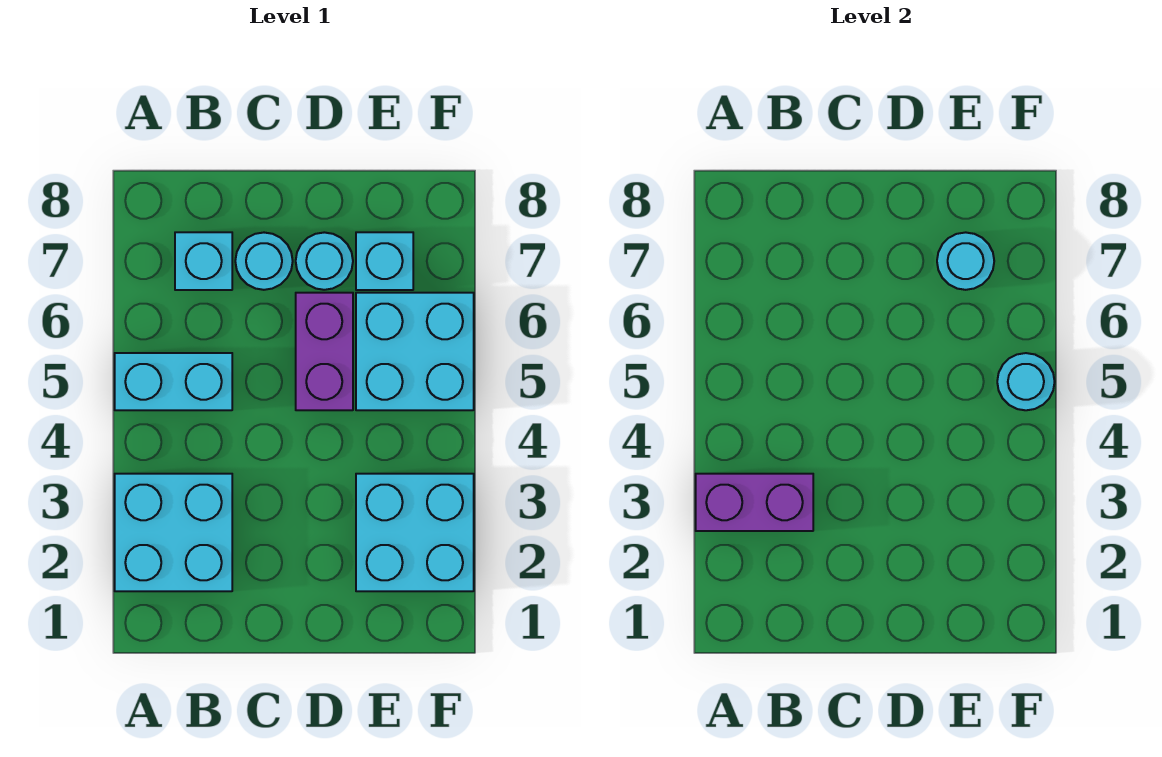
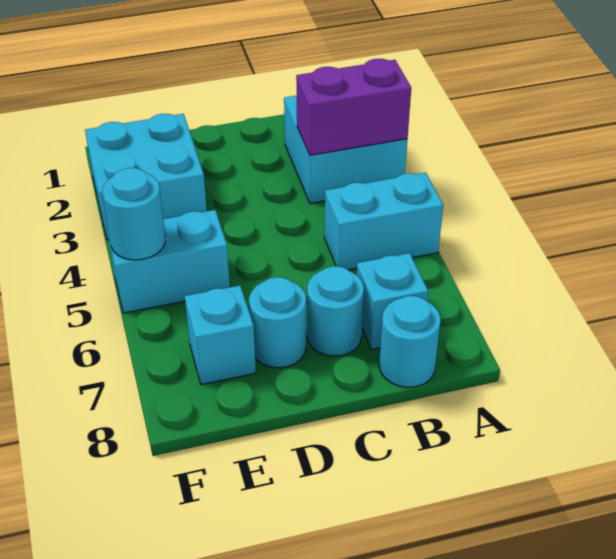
purple brick D5:D6 level 1 -> none
cyan brick E5:F6 level 1 -> cyan brick E5:F5 level 1
cyan round brick E7 level 2 -> cyan round brick B8 level 1

